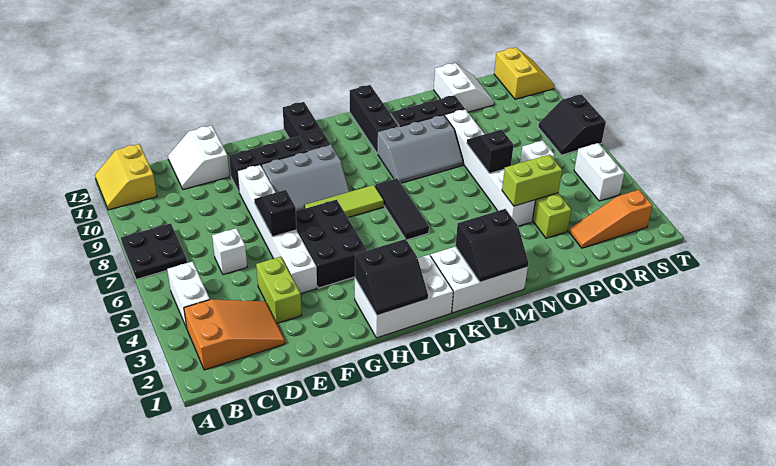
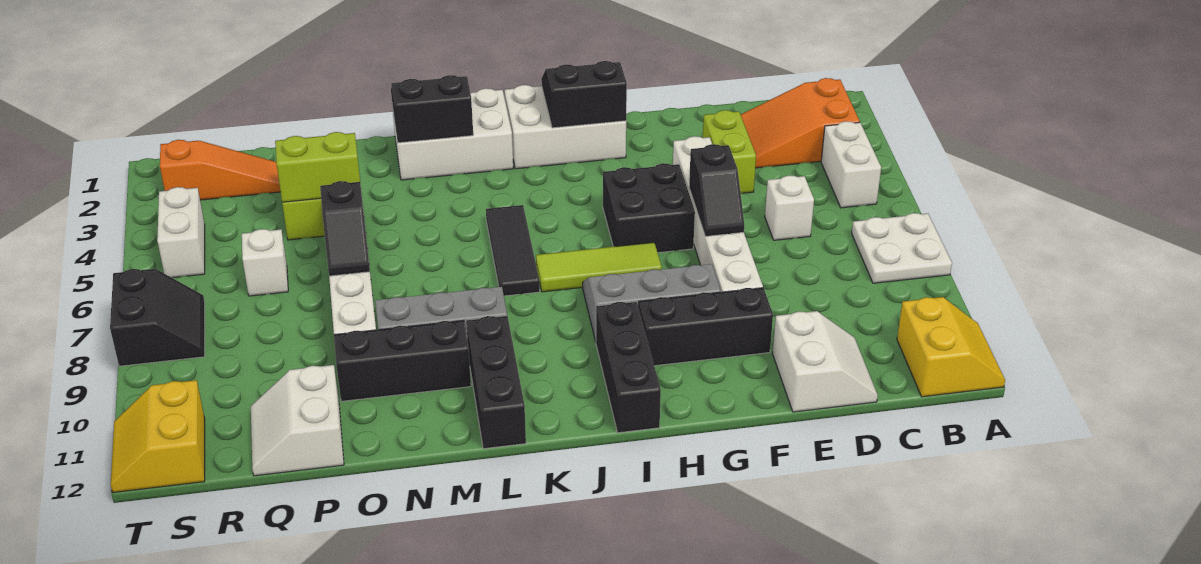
black plate A7:B8 level 1 -> white plate A7:B8 level 1
black brick G4:H6 level 1 -> black brick G5:H6 level 1

